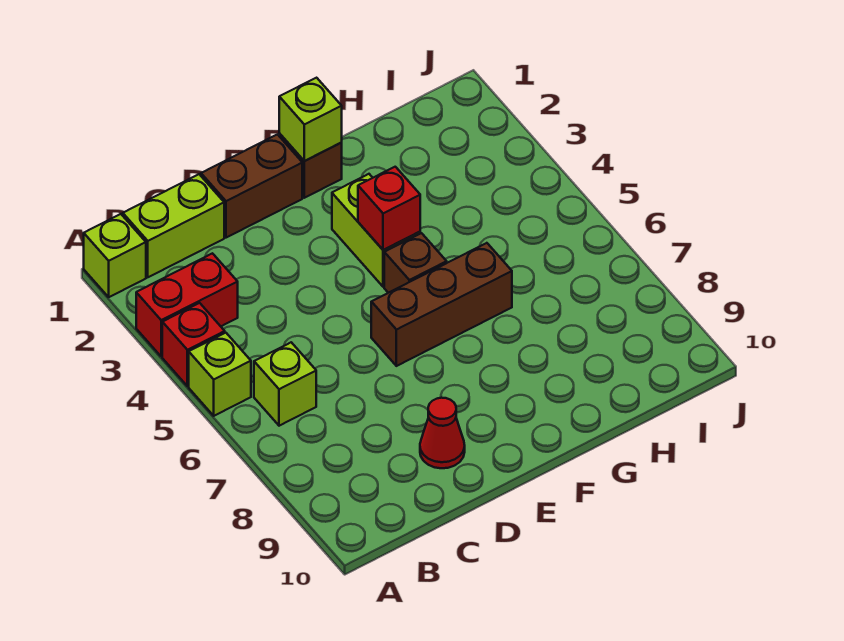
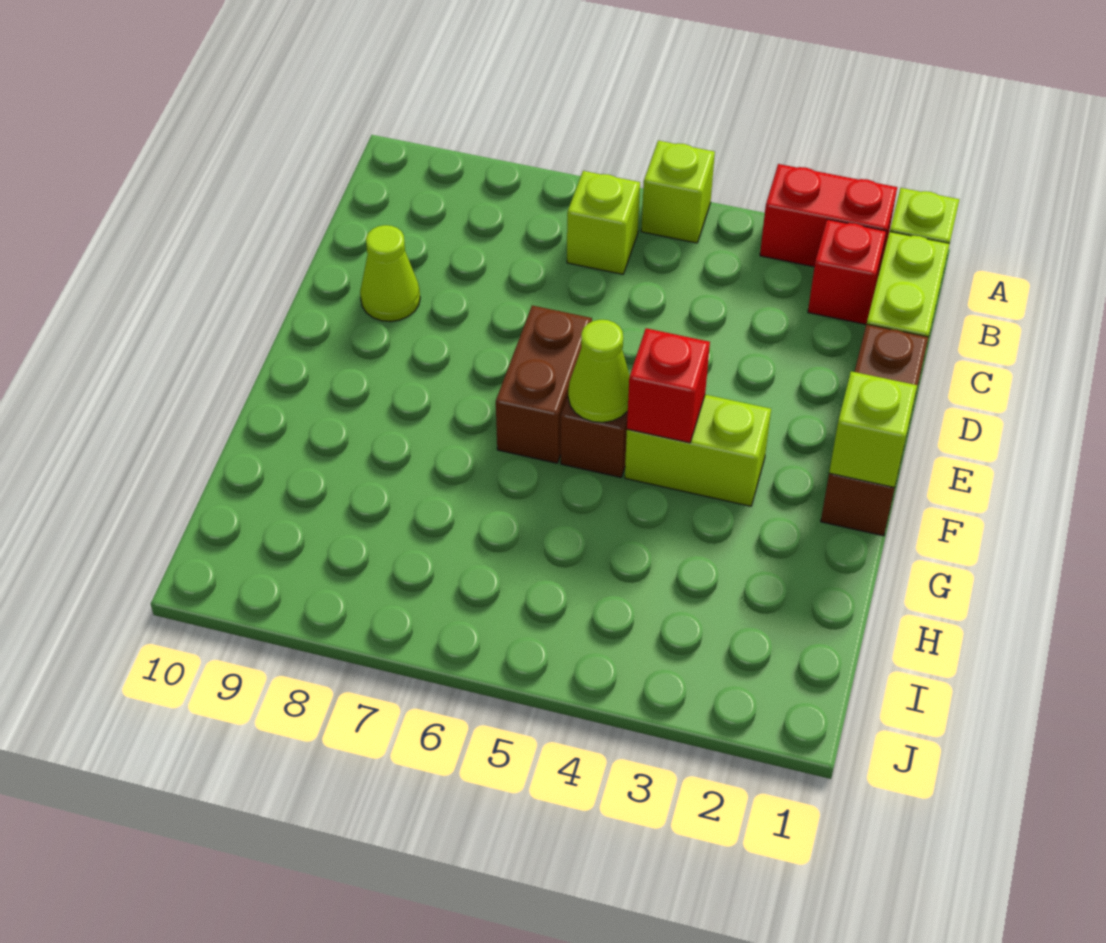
red brick A3:B3 level 1 -> red brick A2:A3 level 1
red brick A4 level 1 -> red brick B2 level 1
red cone D9 level 1 -> lime cone D9 level 1
brown brick E6:G6 level 1 -> brown brick E6:F6 level 1
none -> lime cone F5 level 2

